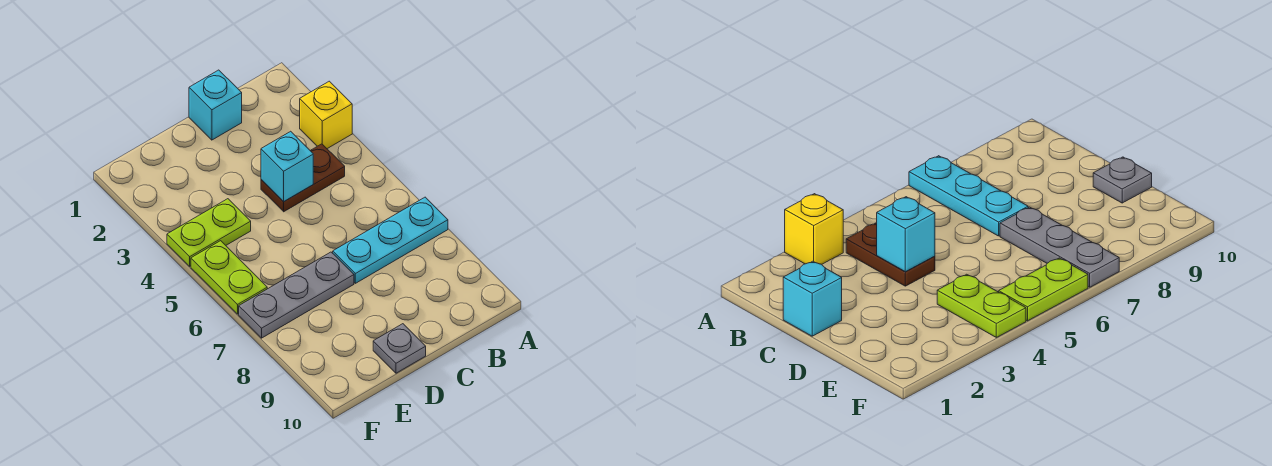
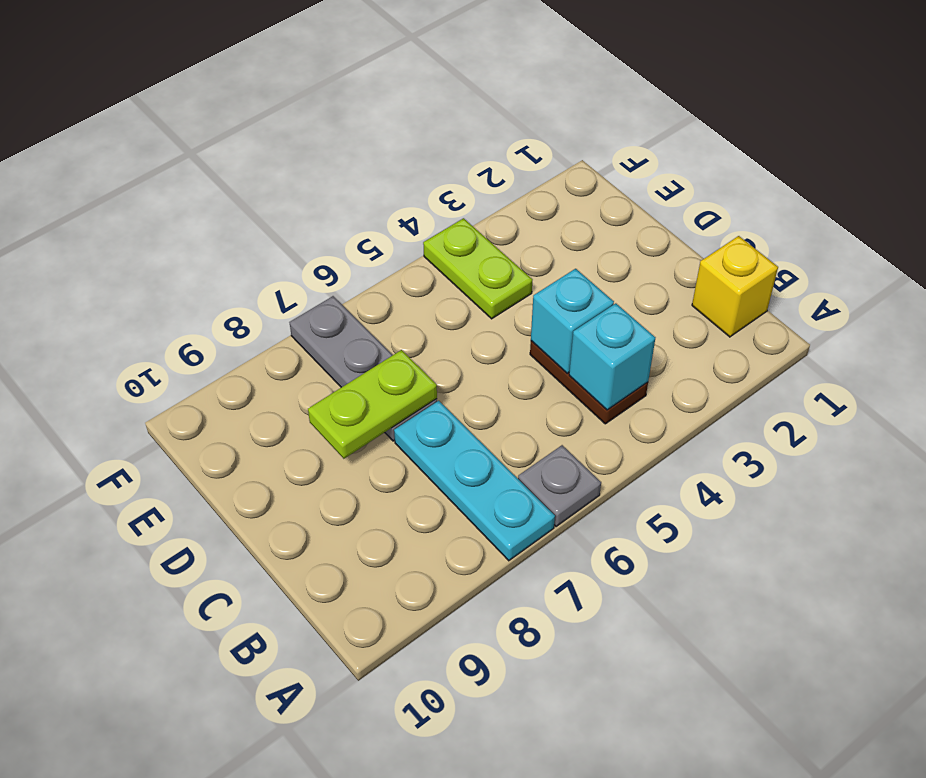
yellow brick A3 level 1 -> yellow brick B1 level 1
cyan brick C1 level 1 -> cyan brick B4 level 2
grey plate D10 level 1 -> grey plate A6 level 1
lime plate F5:F6 level 1 -> lime plate D7:D8 level 2

